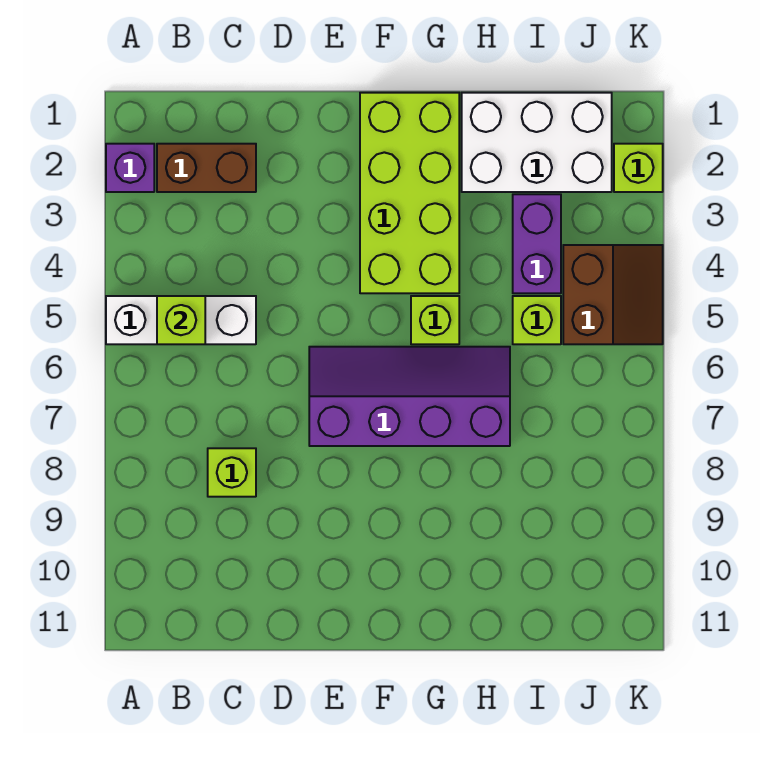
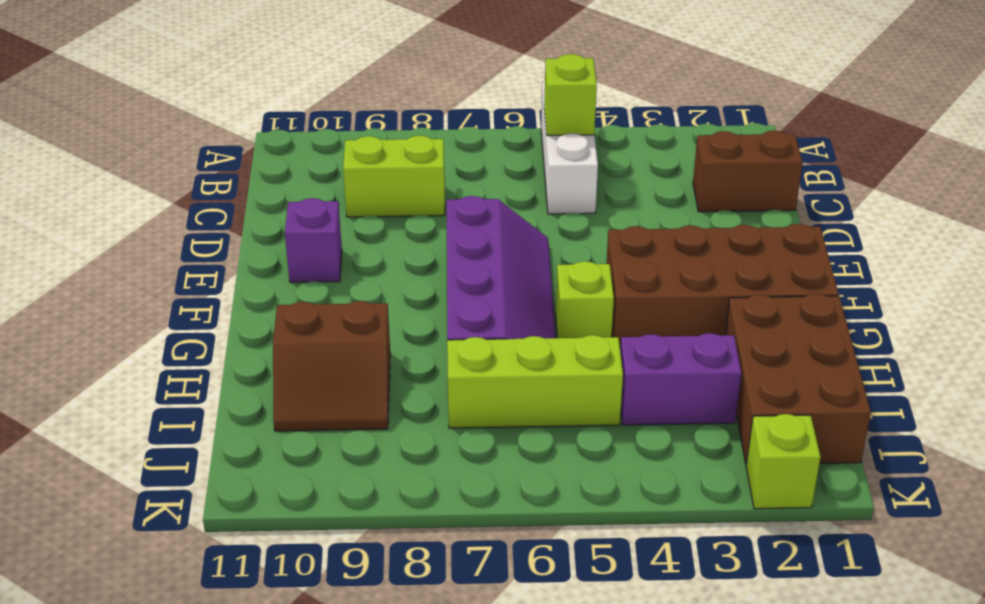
purple brick A2 level 1 -> purple brick E10 level 1
brown brick B2:C2 level 1 -> brown brick C1:C2 level 1
lime brick C8 level 1 -> lime brick C8:C9 level 1
lime brick F1:G4 level 1 -> brown brick F1:G4 level 1
white brick H1:J2 level 1 -> brown brick H1:J2 level 1
lime brick I5 level 1 -> lime brick I5:I7 level 1
brown slope J4:K5 level 1 top J -> brown slope H9:I10 level 1 top H

